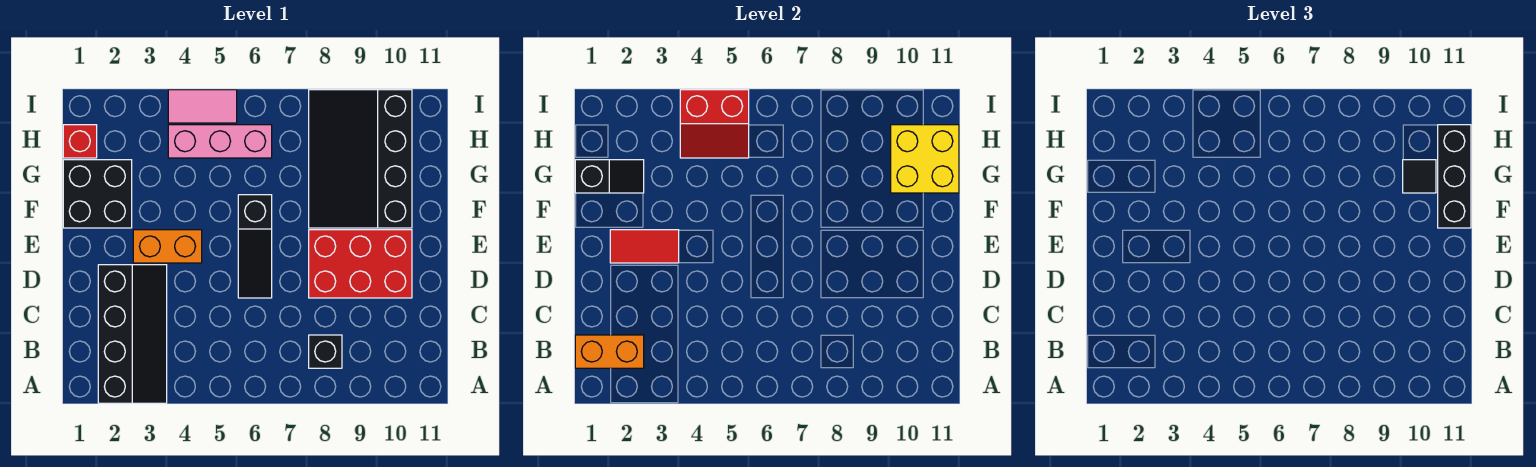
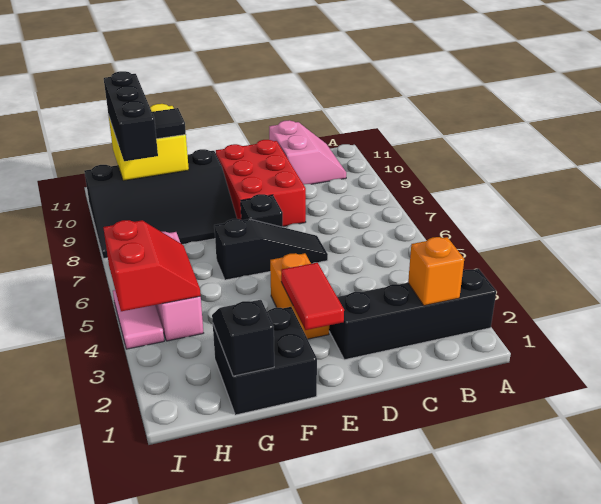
orange brick B1:B2 level 2 -> orange brick B2 level 2
black brick B8 level 1 -> black brick E7 level 1
none -> pink slope B10:C11 level 1 top C
black brick F11:H11 level 3 -> black brick H9:H11 level 3
red brick H1 level 1 -> none

